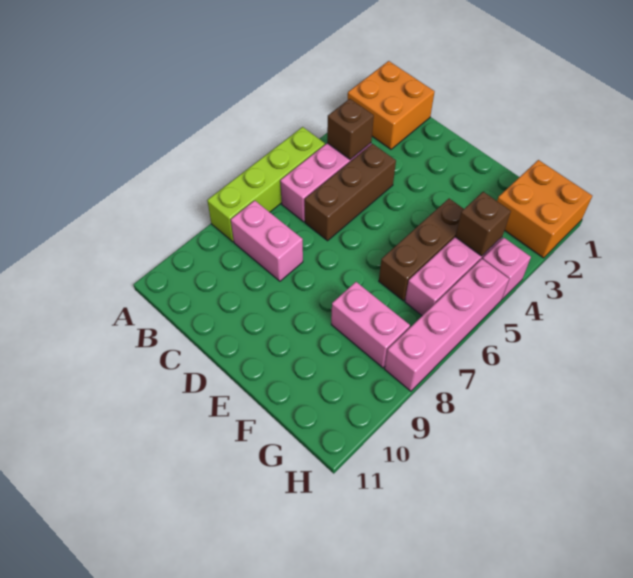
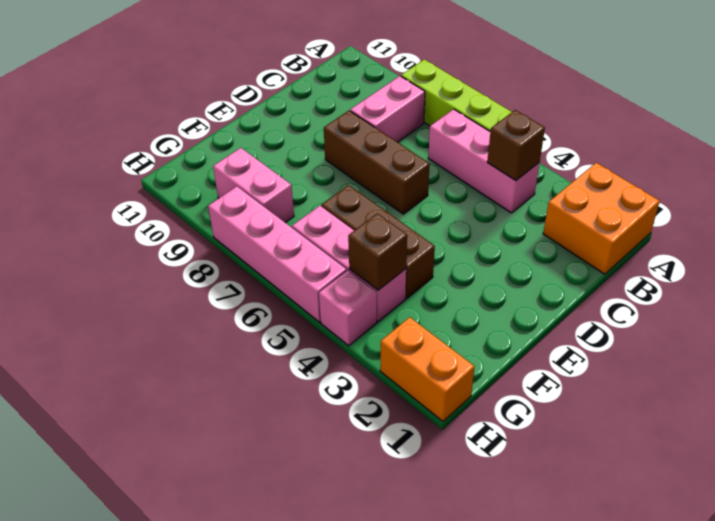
brown brick C4:C6 level 1 -> brown brick D6:D8 level 1
pink brick F8:G8 level 1 -> pink brick G8:G9 level 1
orange brick G1:H2 level 1 -> orange brick H1:H2 level 1

